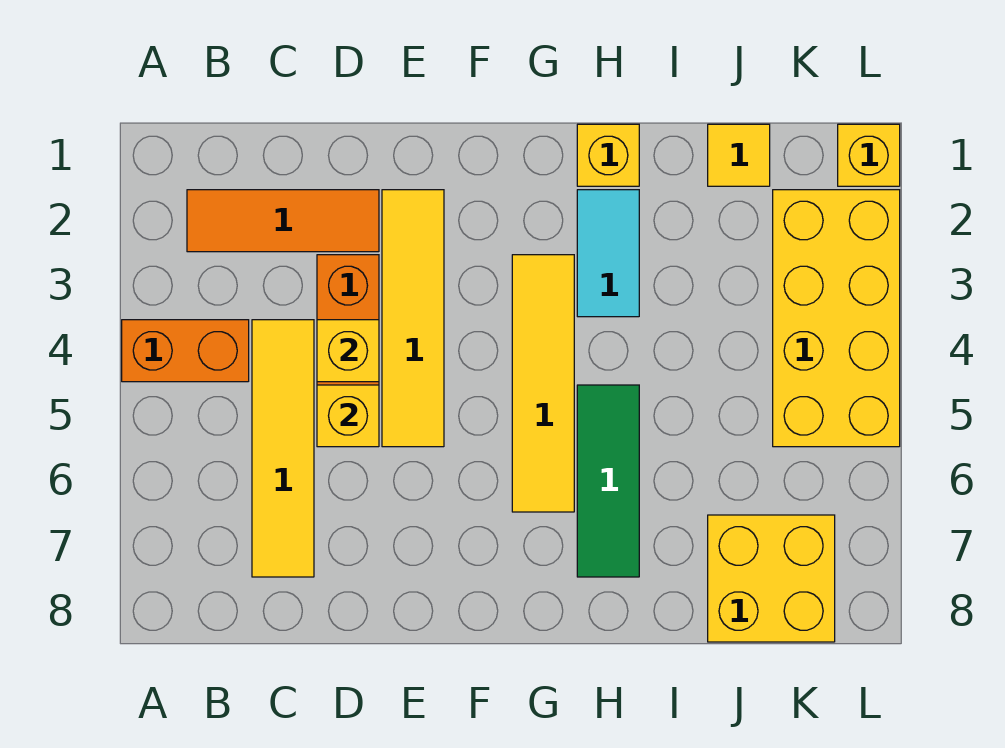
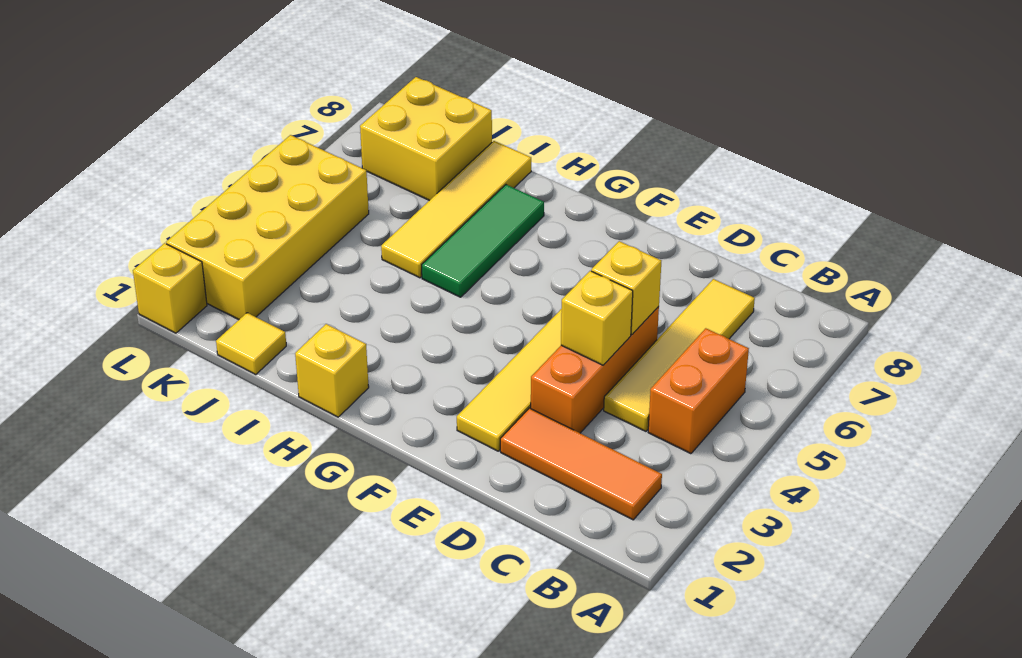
orange brick A4:B4 level 1 -> orange brick B4:B5 level 1
yellow tile G3:G6 level 1 -> yellow tile I5:I8 level 1
cyan tile H2:H3 level 1 -> none

